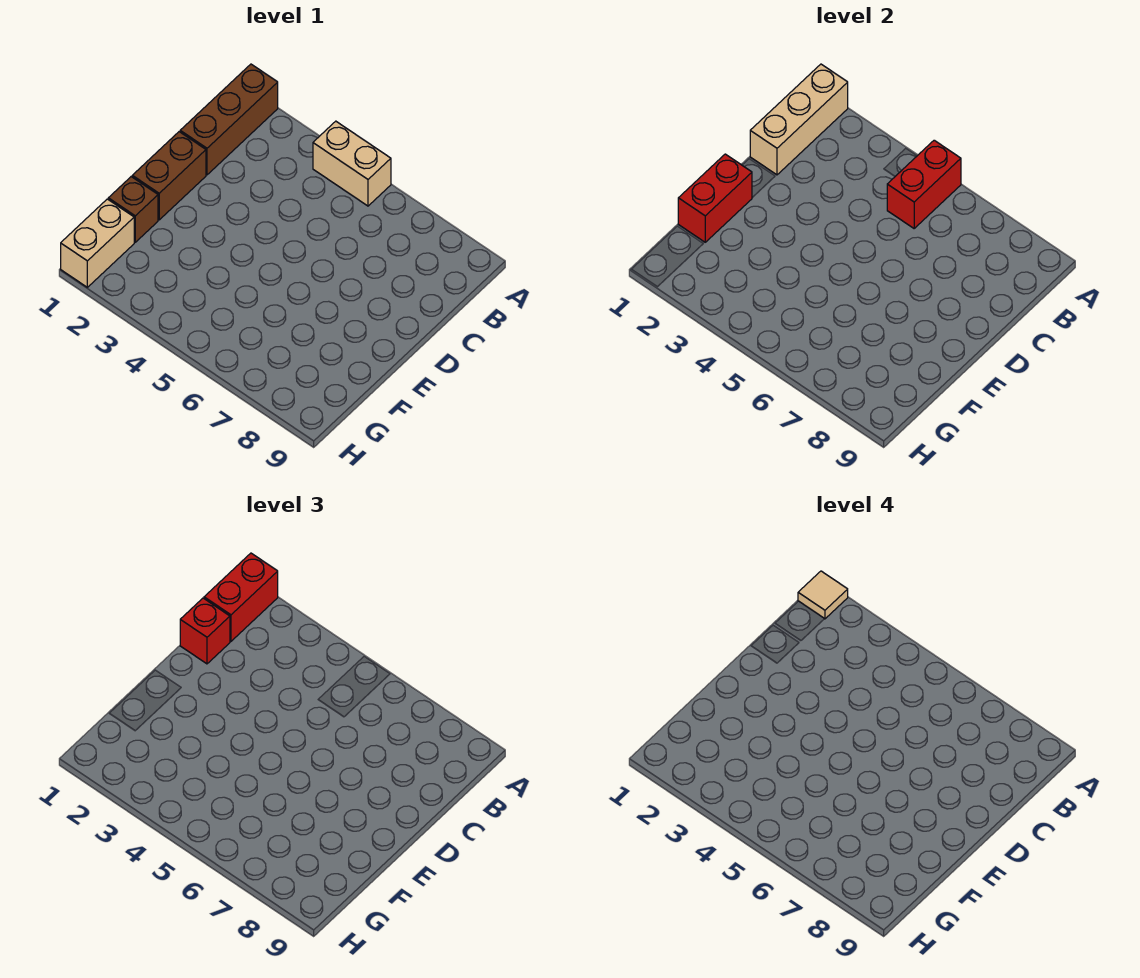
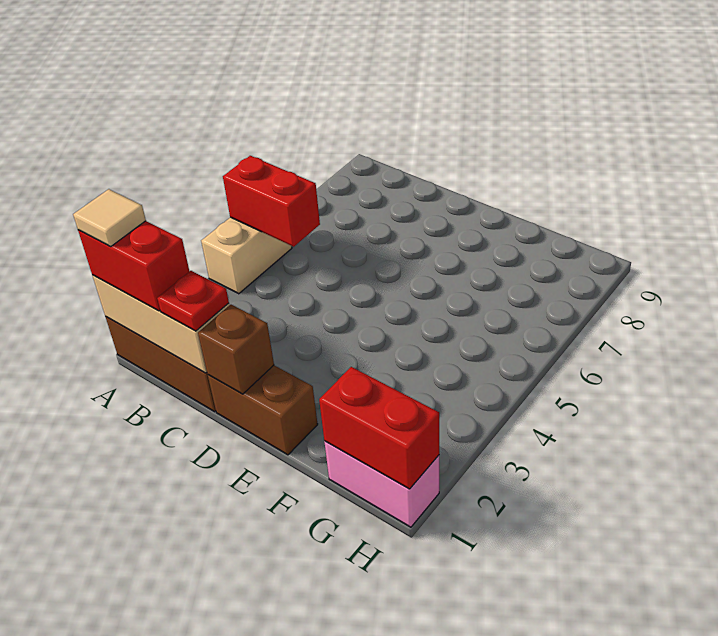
red brick C1 level 3 -> red plate C1 level 3
red brick E1:F1 level 2 -> red brick G1:H1 level 2
brown brick F1 level 1 -> brown brick D1 level 2
tan brick G1:H1 level 1 -> pink brick G1:H1 level 1

